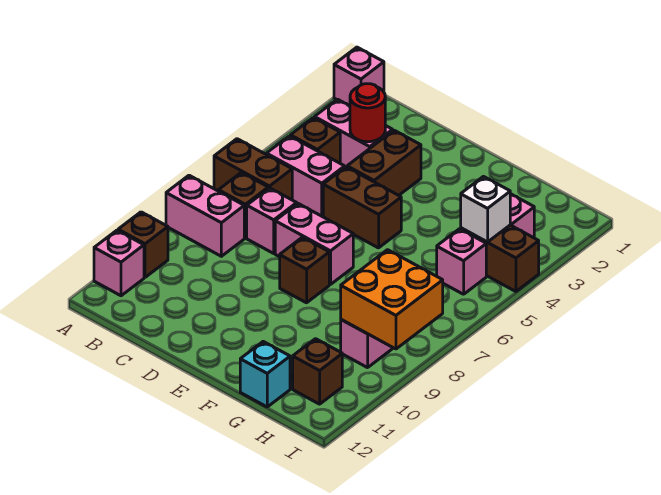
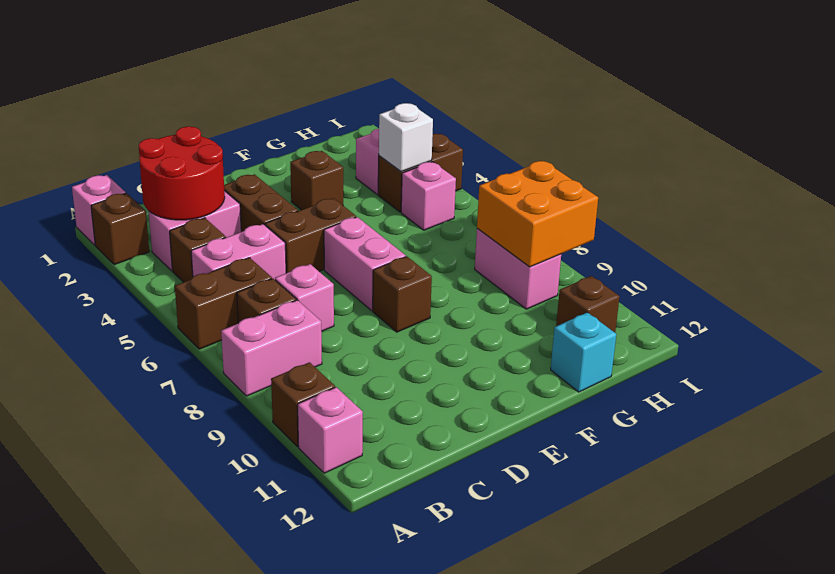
none -> brown brick A2 level 1
red round brick C3 level 2 -> red round brick B2:C3 level 2
pink brick D7:E7 level 1 -> pink brick E6:E7 level 1
none -> brown brick F3 level 1

